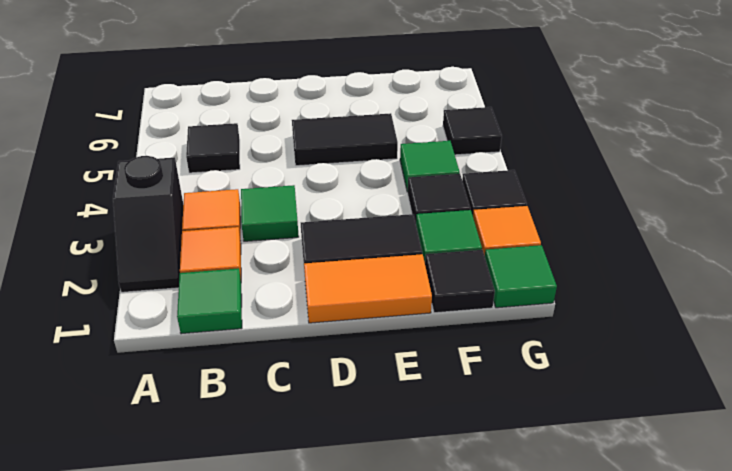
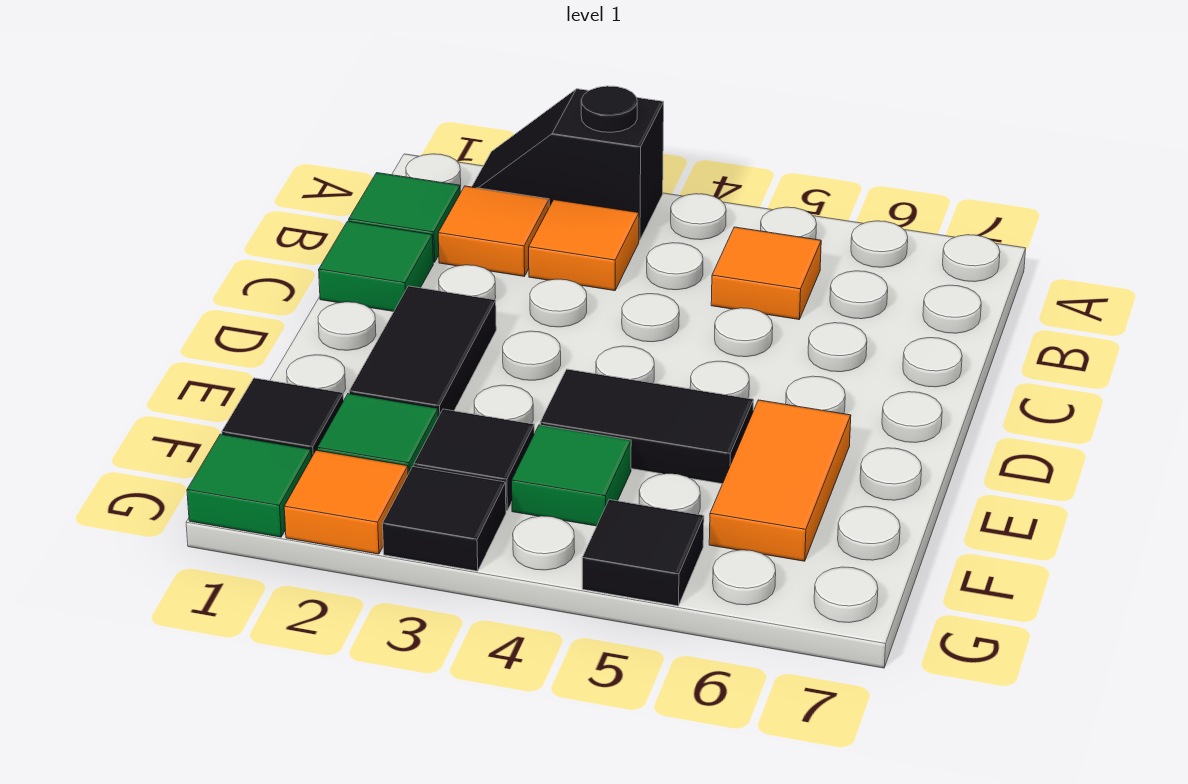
black tile B5 level 1 -> orange tile B5 level 1
green tile C3 level 1 -> green tile C1 level 1
orange tile D1:E1 level 1 -> orange tile E6:F6 level 1
black tile D5:E5 level 1 -> black tile E4:E5 level 1

